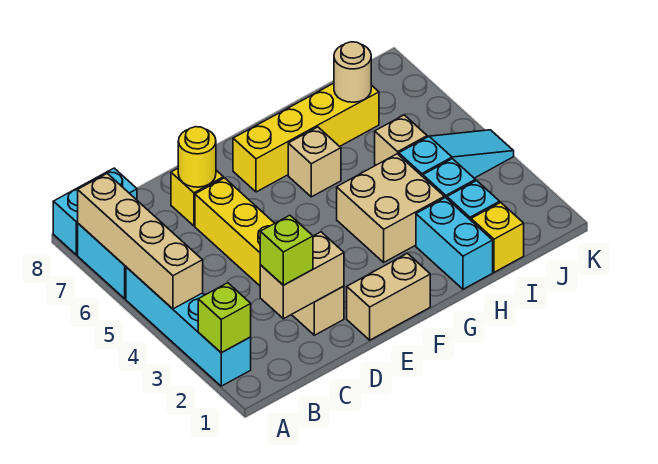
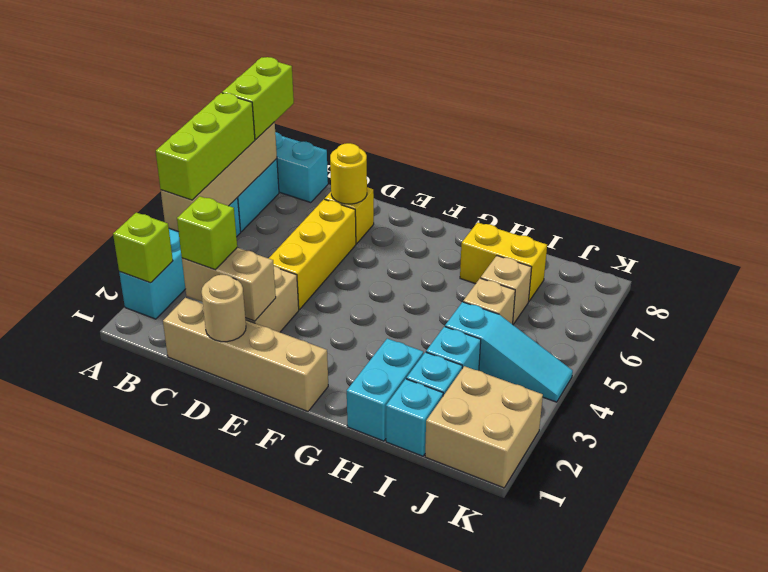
none -> lime brick A4:A6 level 3
none -> lime brick A7:A8 level 3
tan brick E1:F1 level 1 -> tan brick C1:F1 level 1
yellow brick F7:I7 level 1 -> yellow brick H7:I7 level 1
tan brick G3:H4 level 1 -> tan brick J1:K2 level 1
tan brick G6 level 1 -> tan brick I6 level 1
yellow brick I1 level 1 -> cyan brick I1 level 1
tan round brick I7 level 2 -> tan round brick D1 level 2

